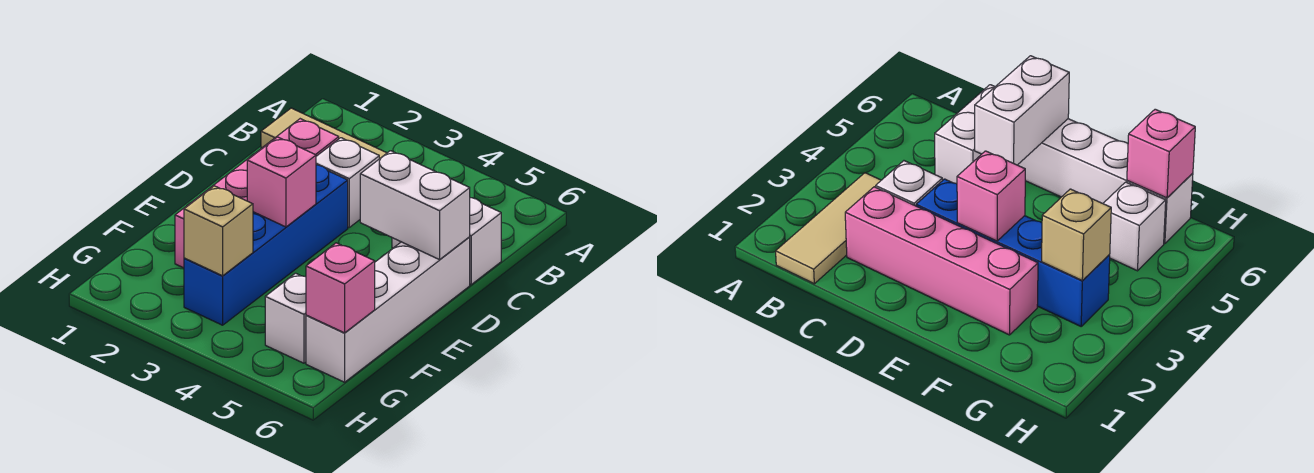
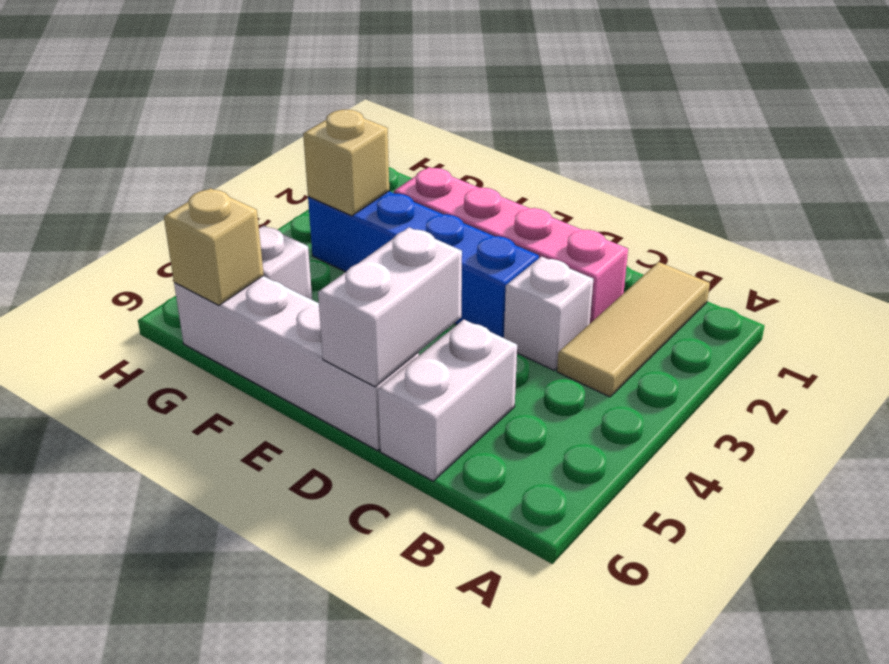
pink brick E3 level 2 -> none
pink brick G6 level 2 -> tan brick G6 level 2

